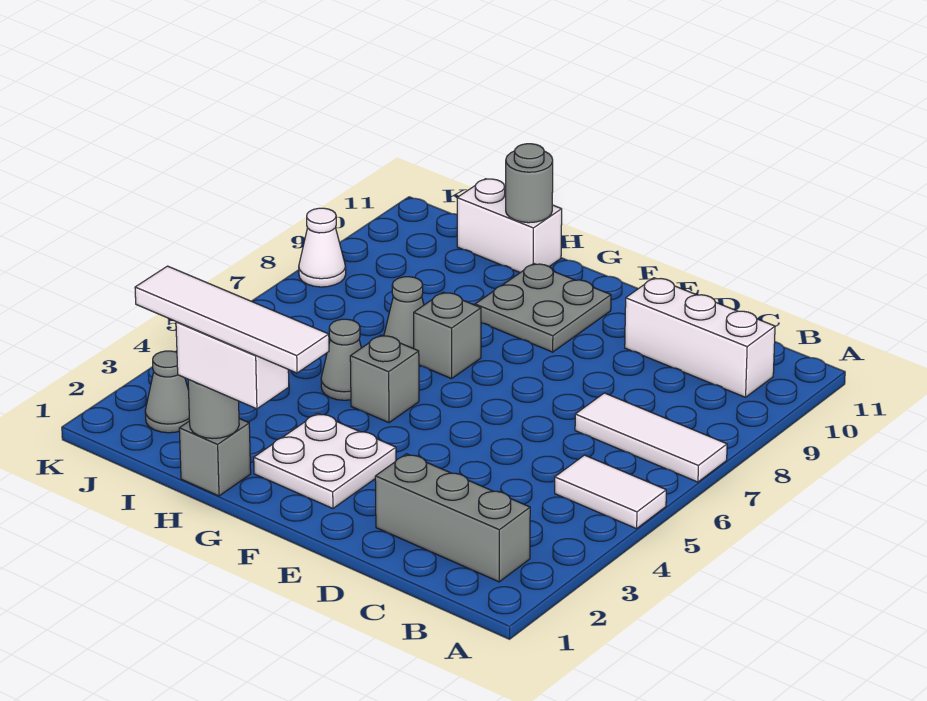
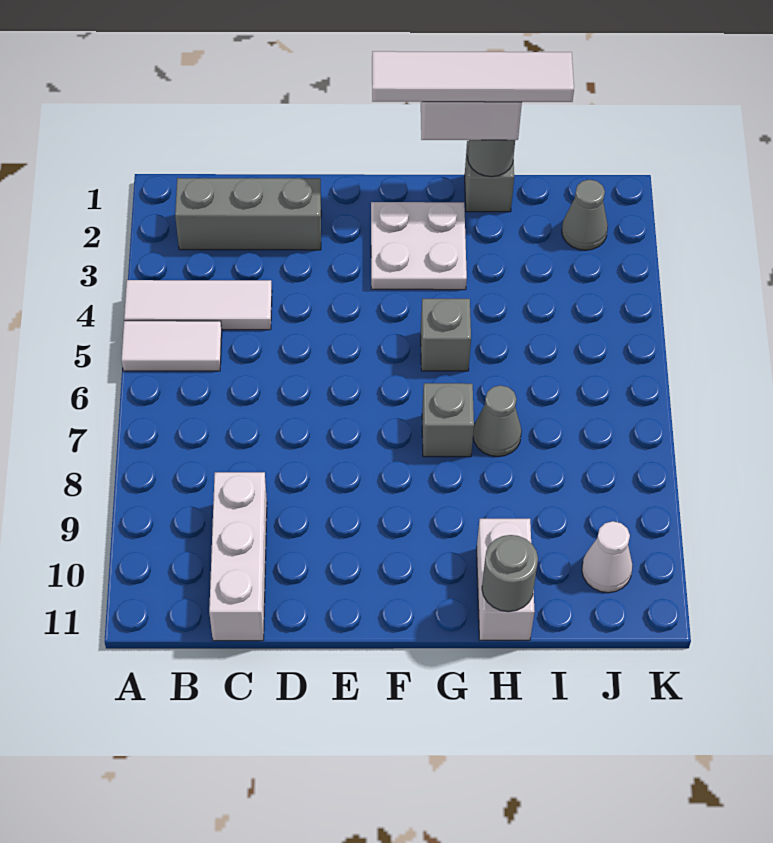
white tile A7:C7 level 1 -> white tile A4:C4 level 1
white brick B10:D10 level 1 -> white brick C9:C11 level 1
grey plate F9:G10 level 1 -> none
grey cone H5 level 1 -> none
white brick H11:I11 level 1 -> white brick H10:H11 level 1
white cone K8 level 1 -> white cone J10 level 1

